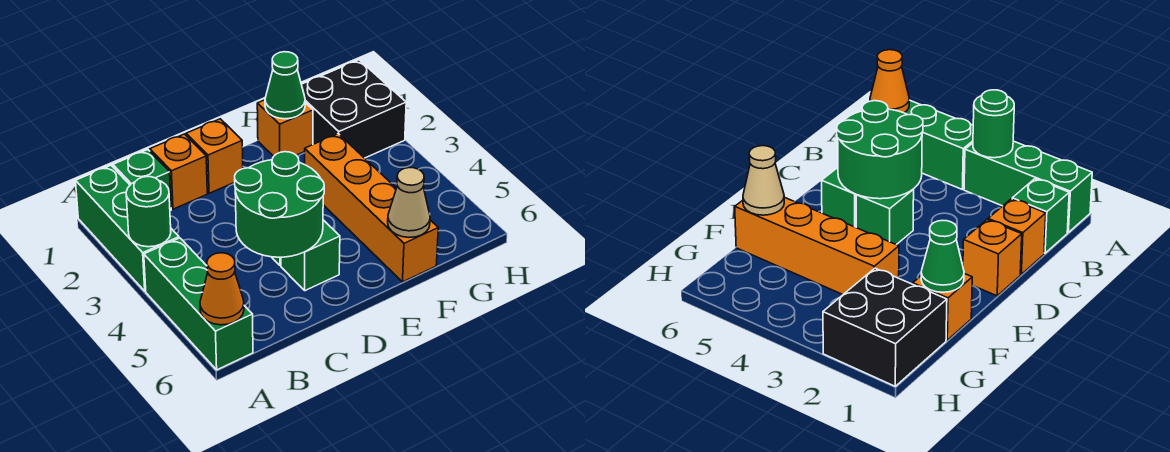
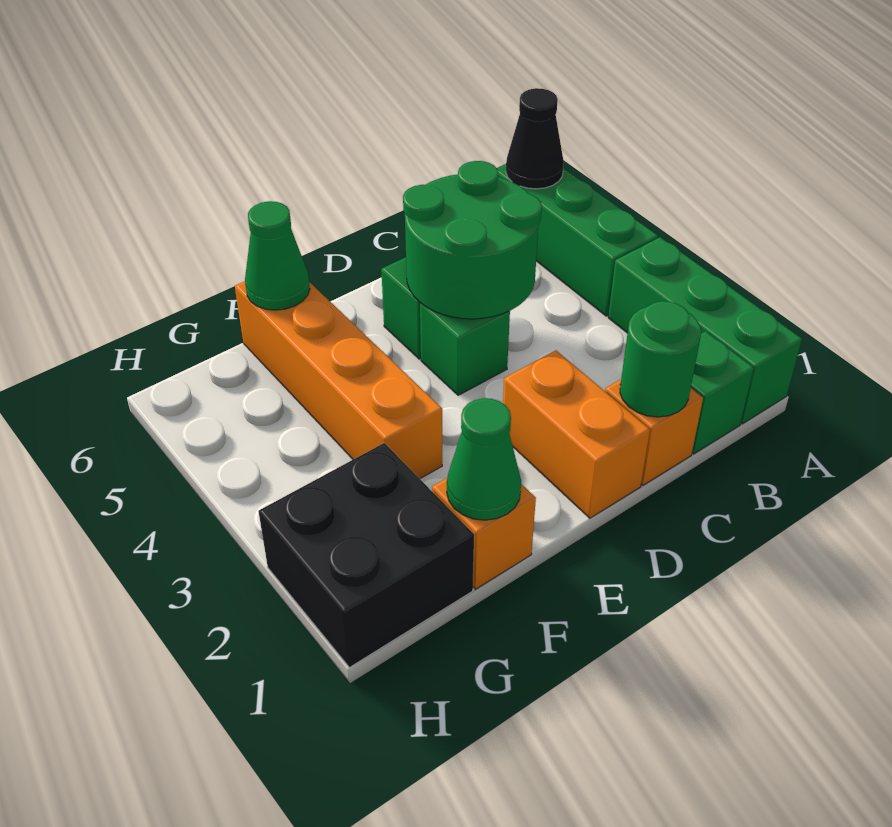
green round brick A3 level 2 -> green round brick C1 level 2
orange cone A6 level 2 -> black cone A6 level 2
orange brick D1 level 1 -> orange brick D1:D2 level 1
tan cone F6 level 2 -> green cone F6 level 2

